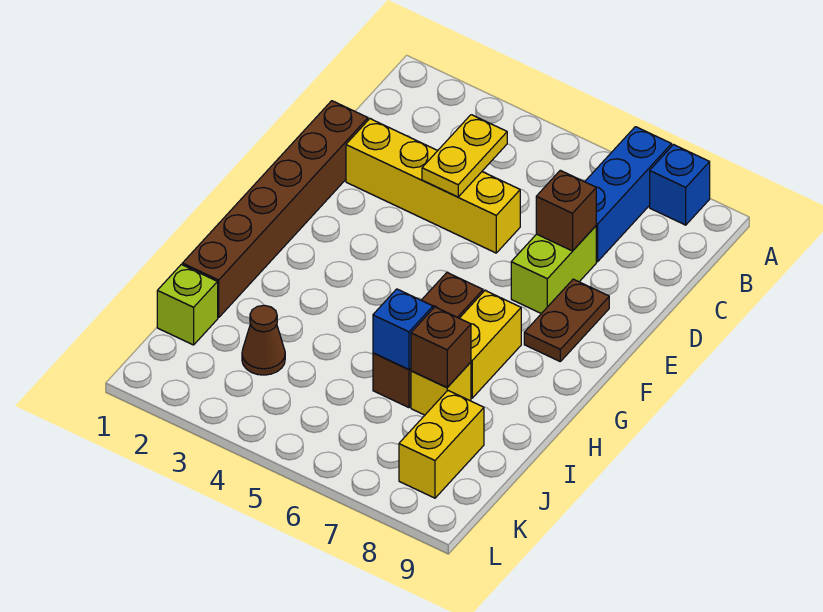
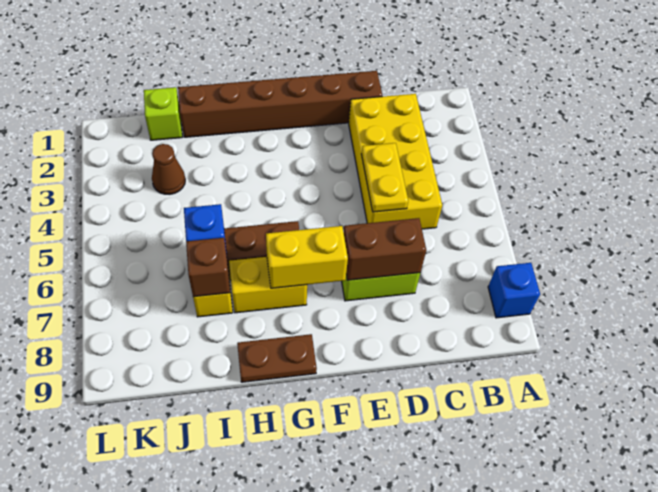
blue brick A7:C7 level 1 -> none
yellow plate C4:D4 level 2 -> yellow plate D4:D5 level 2
yellow brick D2:D5 level 1 -> yellow brick C2:D5 level 1
brown brick D7 level 2 -> brown brick D7:E7 level 2
brown plate E8:F8 level 1 -> brown plate G9:H9 level 1
yellow brick J8:K8 level 1 -> yellow brick F7:G7 level 2

